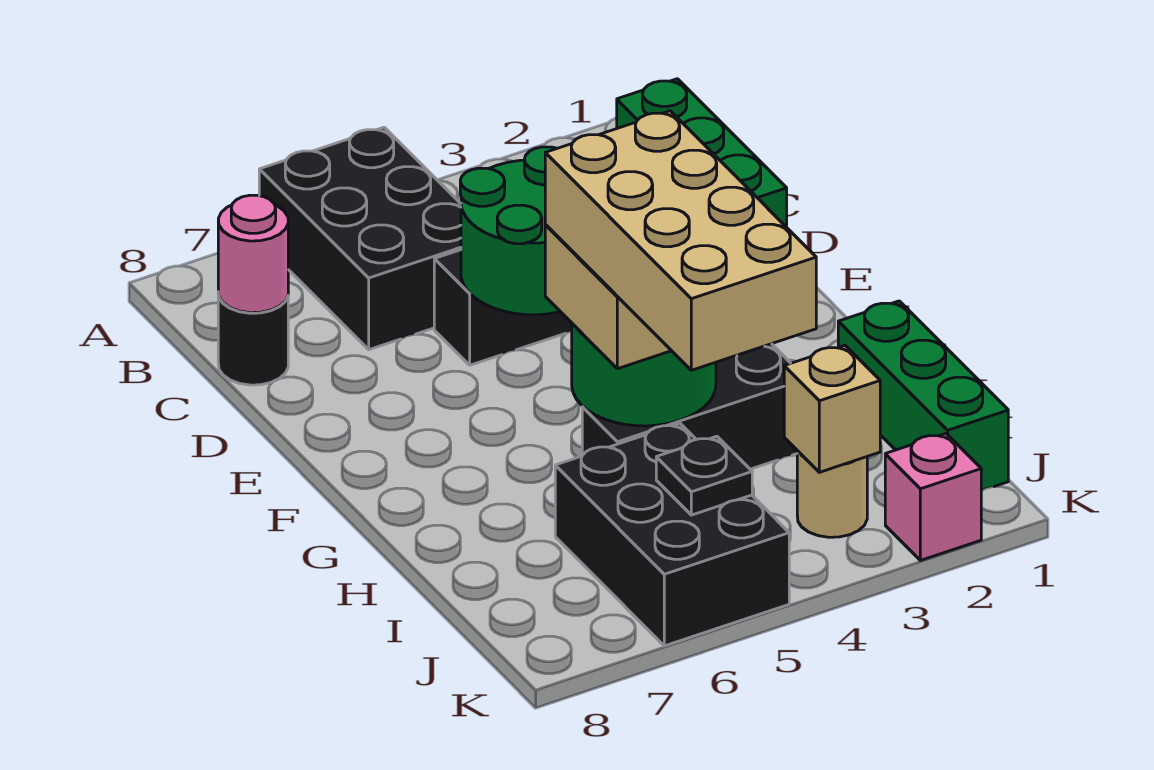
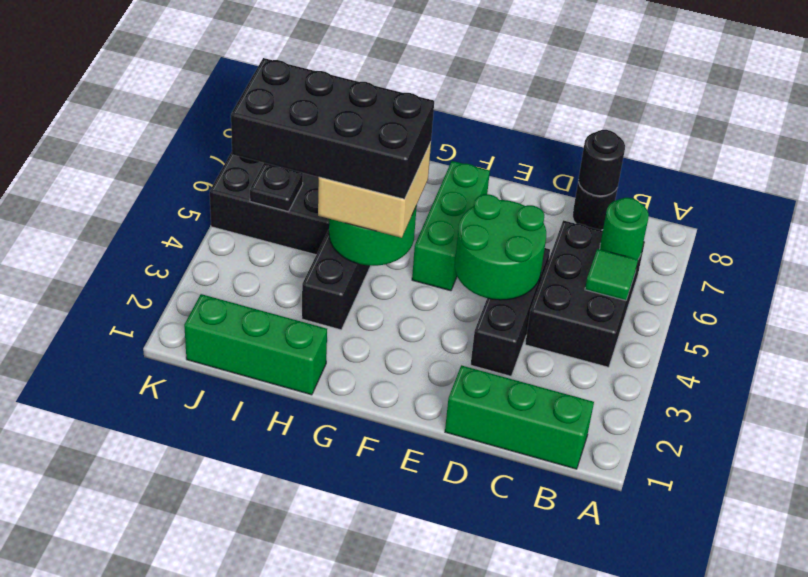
black brick A5:C6 level 1 -> black brick B4:C6 level 1
none -> green tile B5 level 2
none -> green round brick B6 level 2
pink round brick C8 level 2 -> black round brick C8 level 2
none -> green brick F5:F7 level 1
tan brick G4:J5 level 4 -> black brick G4:J5 level 4
tan round brick J3 level 1 -> none
tan brick J3 level 2 -> none
pink brick K2 level 1 -> none

